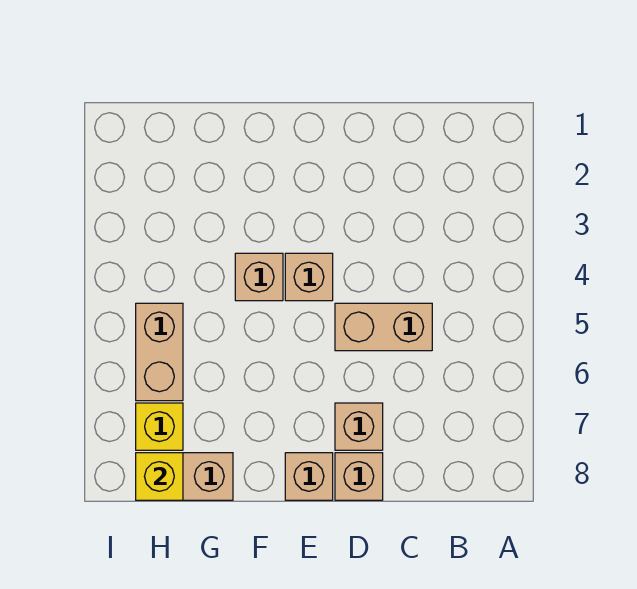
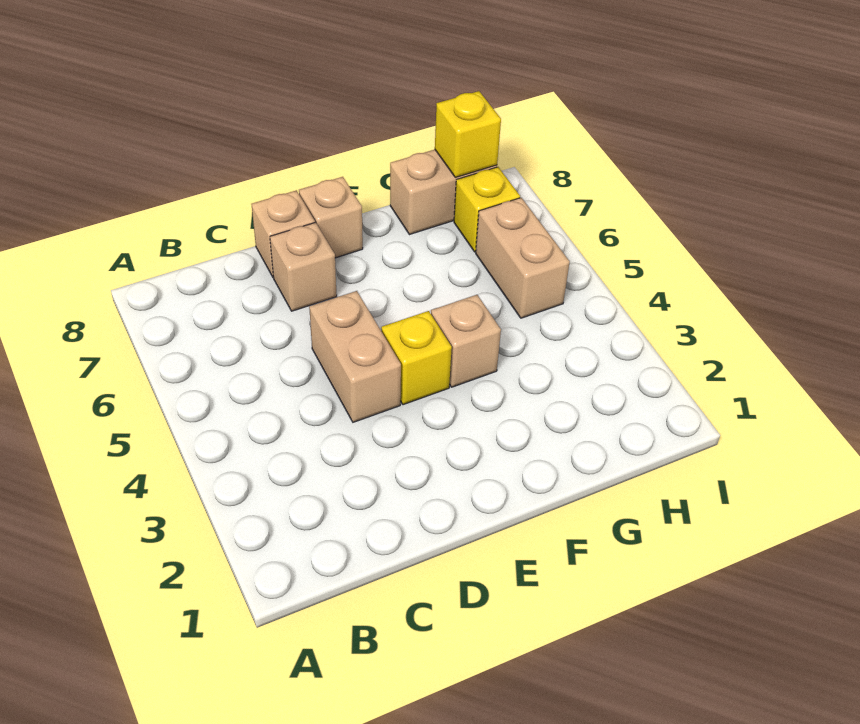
tan brick C5:D5 level 1 -> tan brick D4:D5 level 1
tan brick E4 level 1 -> yellow brick E4 level 1

